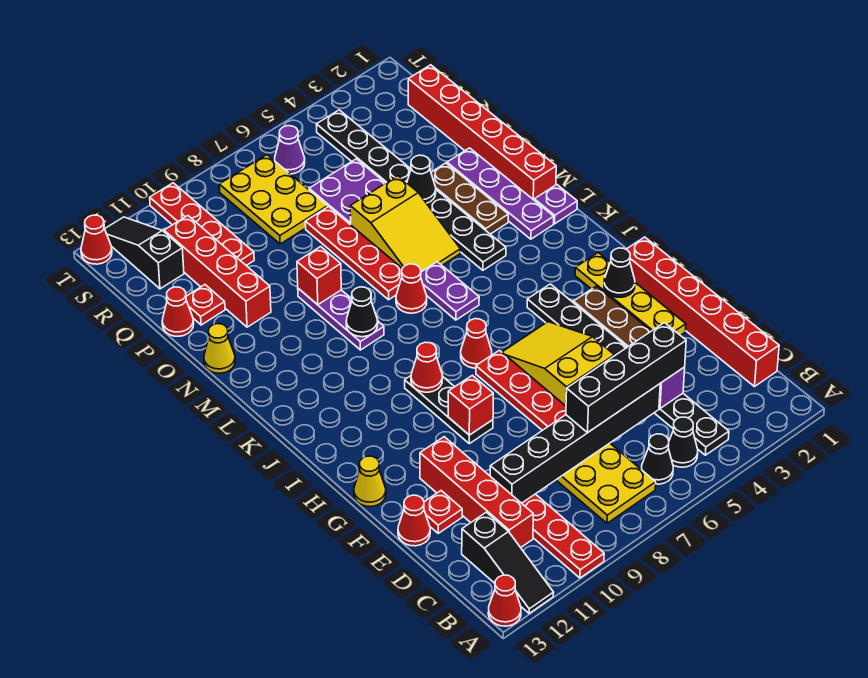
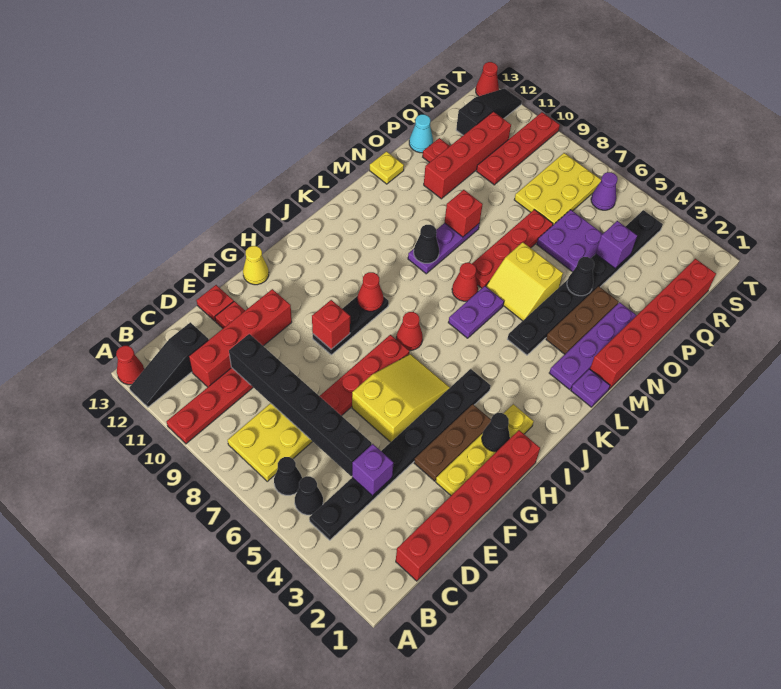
black brick D4:D7 level 3 -> none
red cone E13 level 1 -> red plate E13 level 1
yellow slope M5:O6 level 1 top O -> yellow slope M5:N6 level 1 top N
yellow cone N13 level 1 -> yellow plate N13 level 1
red cone P13 level 1 -> cyan cone P13 level 1
none -> purple brick Q4 level 2

